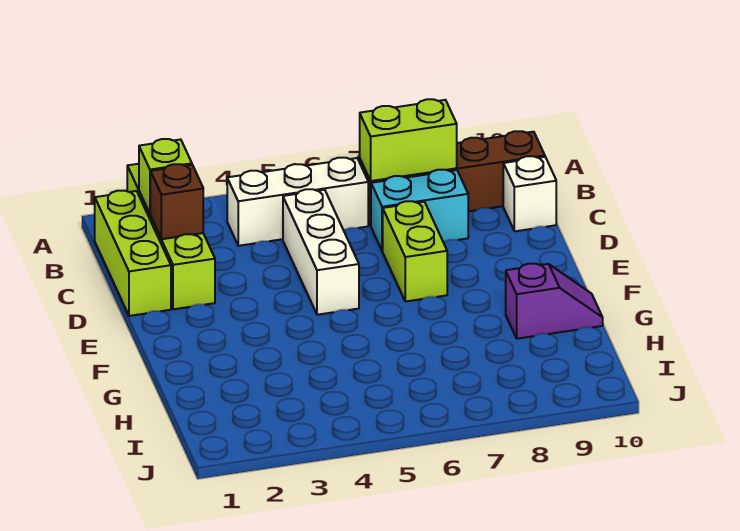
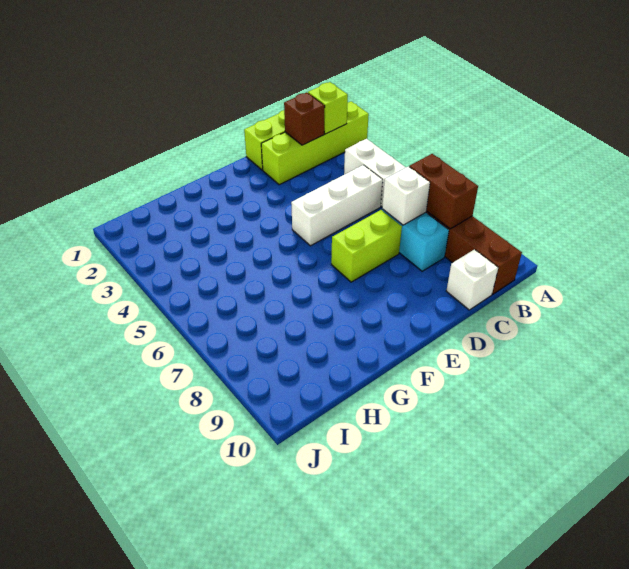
lime brick B7:B8 level 2 -> brown brick B7:B8 level 2
none -> white brick C7 level 2
purple slope G9:G10 level 1 top 9 -> none

